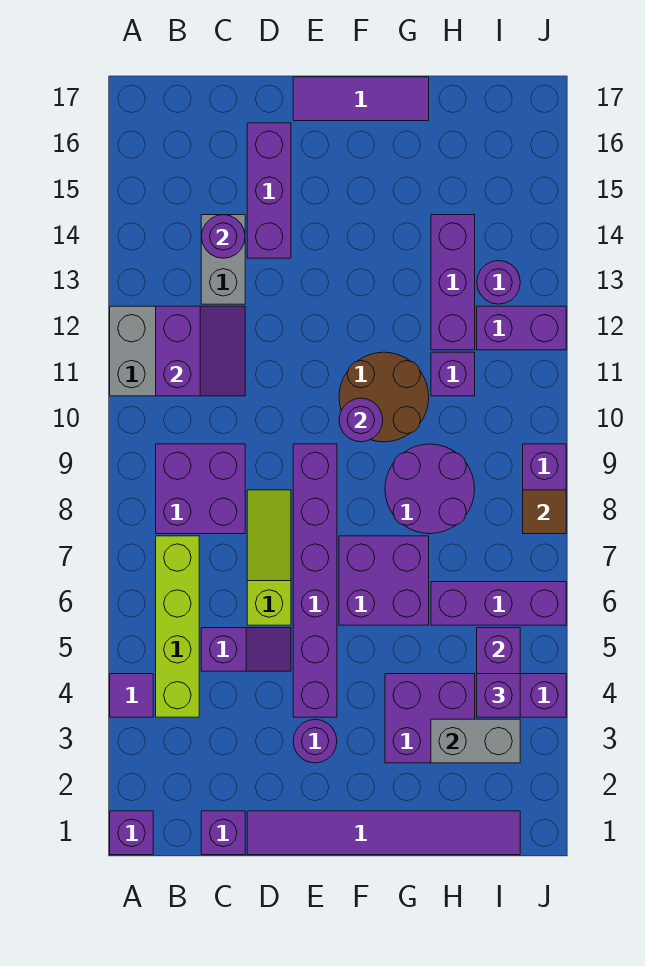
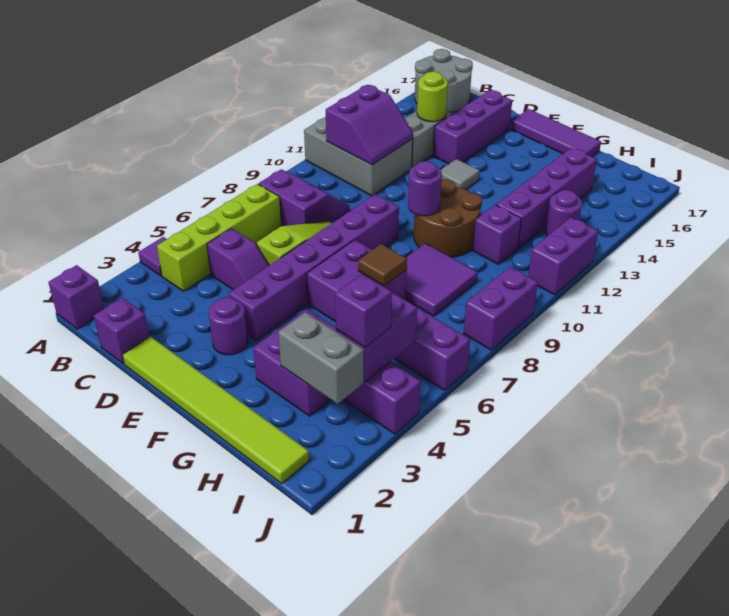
none -> grey round brick A16:B17 level 1
purple brick B8:C9 level 1 -> purple slope B8:C9 level 1 top 8
purple round brick C14 level 2 -> lime round brick C14 level 2
purple tile D1:I1 level 1 -> lime tile D1:I1 level 1
none -> grey tile E13 level 1
purple round brick G8:H9 level 1 -> purple tile G8:H9 level 1
purple brick H12:H14 level 1 -> purple brick H12:H15 level 1
purple brick I12:J12 level 1 -> purple brick J11:J12 level 1
brown tile J8 level 2 -> brown tile G7 level 2

